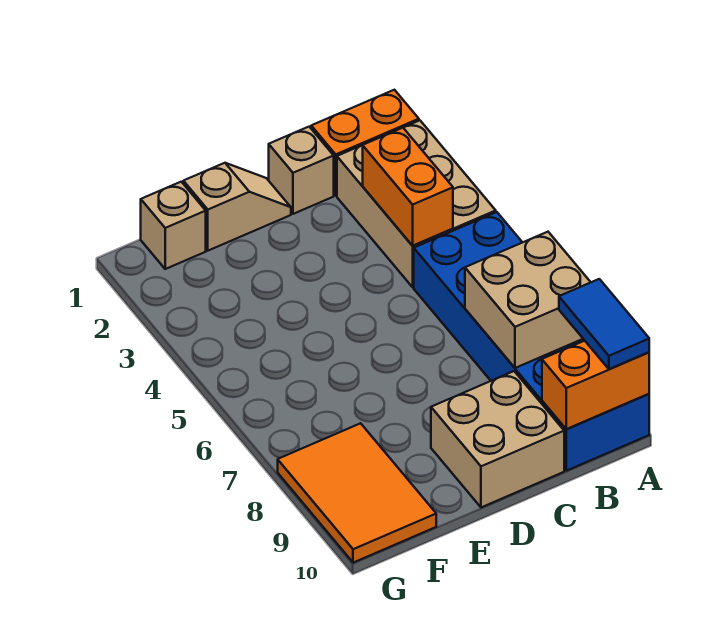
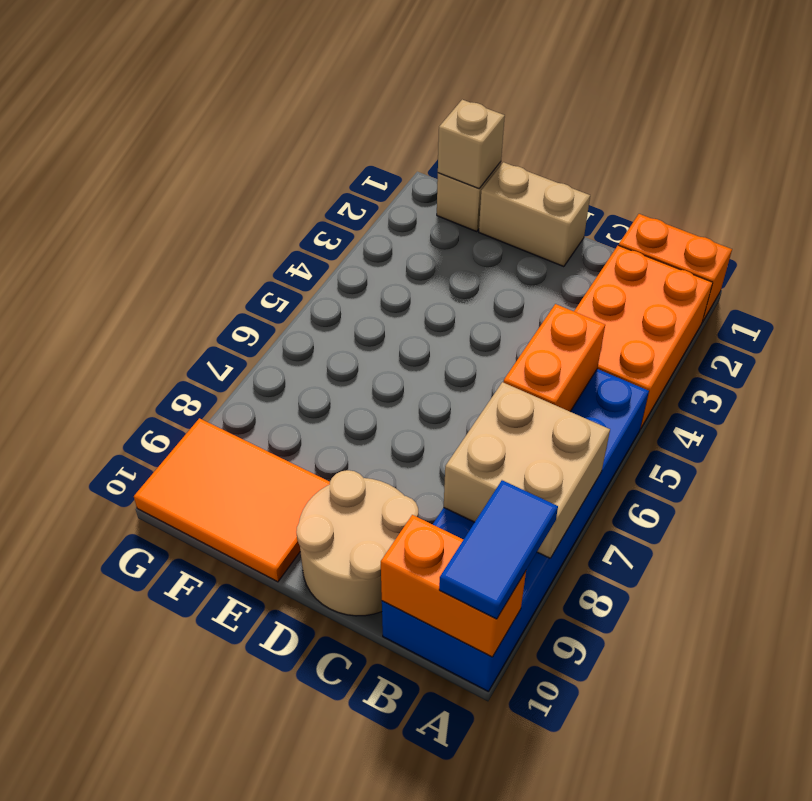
tan brick A2:B4 level 1 -> orange brick A2:B4 level 1
orange brick B3:B4 level 2 -> orange brick B5:B6 level 2
tan brick C1 level 1 -> tan brick F1 level 2
tan brick C9:D10 level 1 -> tan round brick C9:D10 level 1
tan slope D1:E1 level 1 top E -> tan brick D1:E1 level 1
orange tile F8:G10 level 1 -> orange tile E9:G10 level 1

